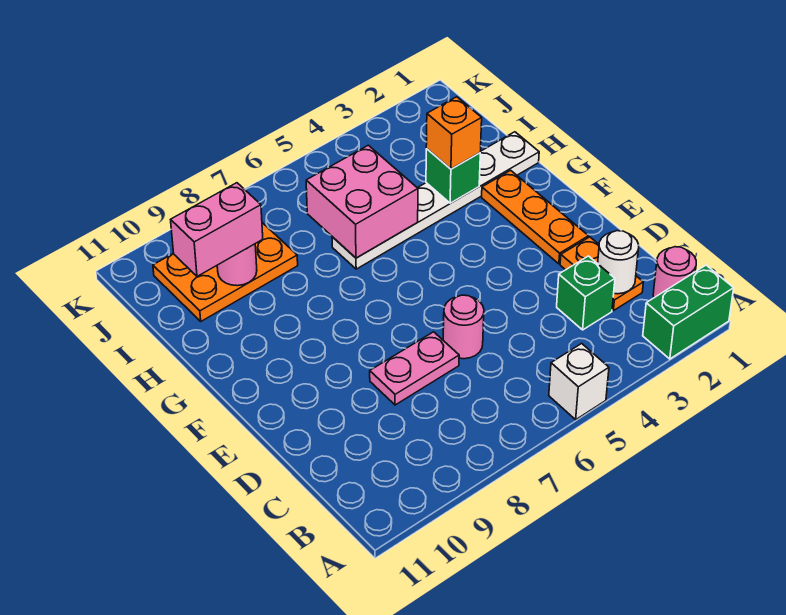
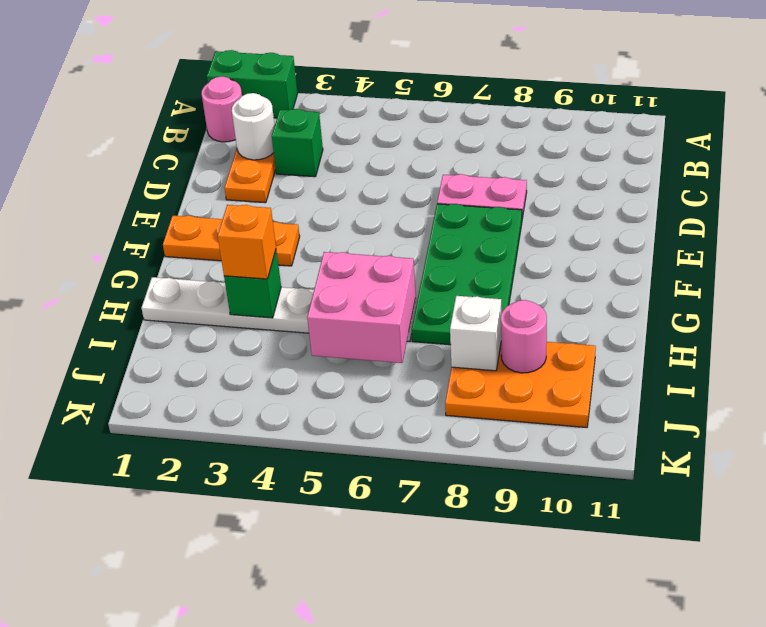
white brick A5 level 1 -> white brick I8 level 2
pink round brick D6 level 1 -> none
orange plate E2:G2 level 1 -> orange plate F1:F3 level 1
none -> green plate E7:H8 level 1
pink brick I9:I10 level 3 -> none

